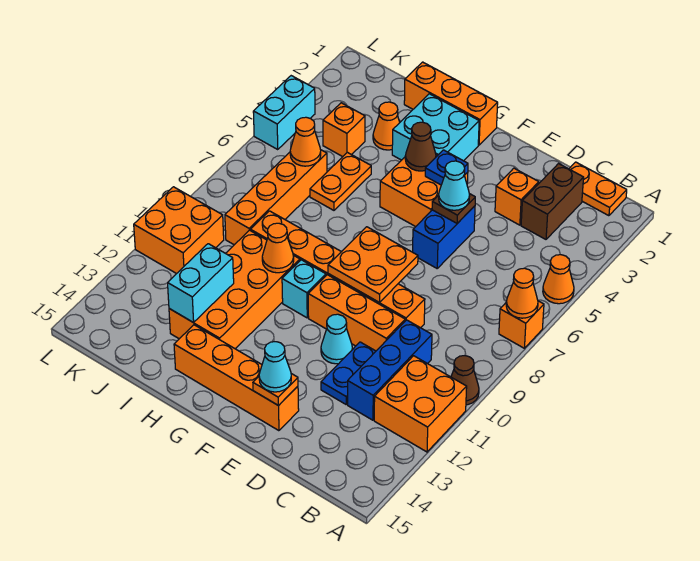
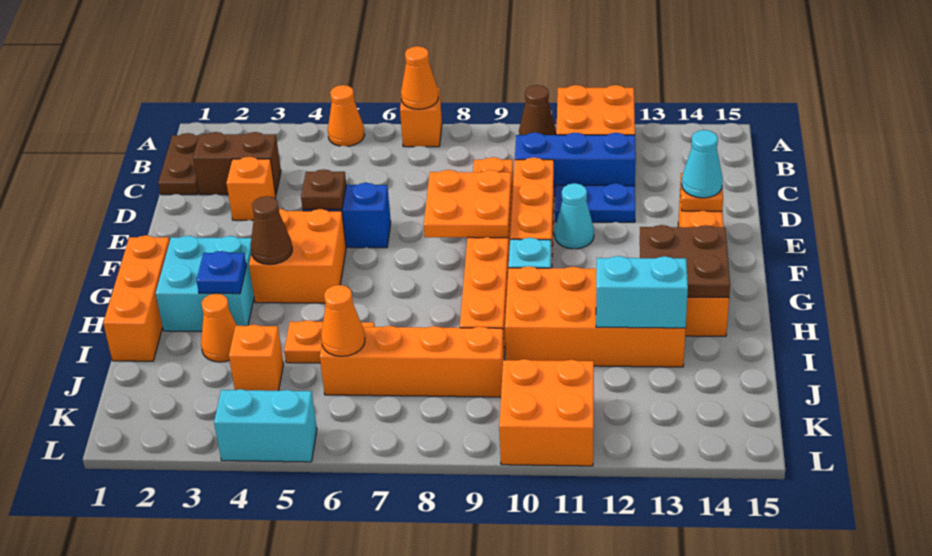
orange plate B1:C1 level 1 -> brown plate B1:C1 level 1
cyan cone E5 level 3 -> none
blue plate F4 level 2 -> blue plate H3 level 2
none -> brown plate G13:H14 level 2
orange cone H10 level 2 -> none

